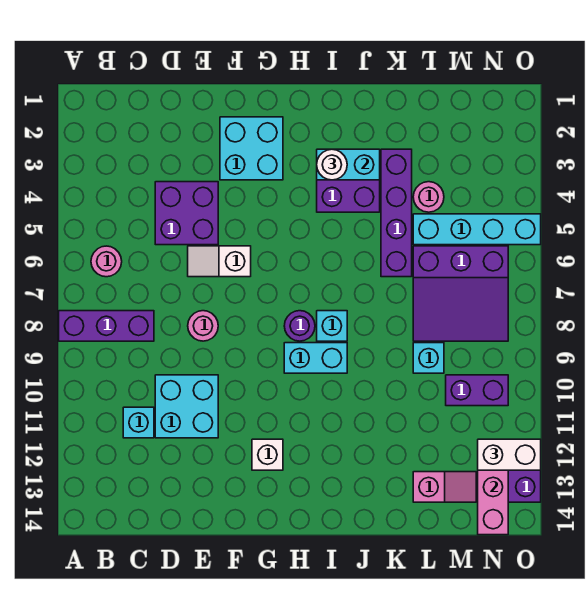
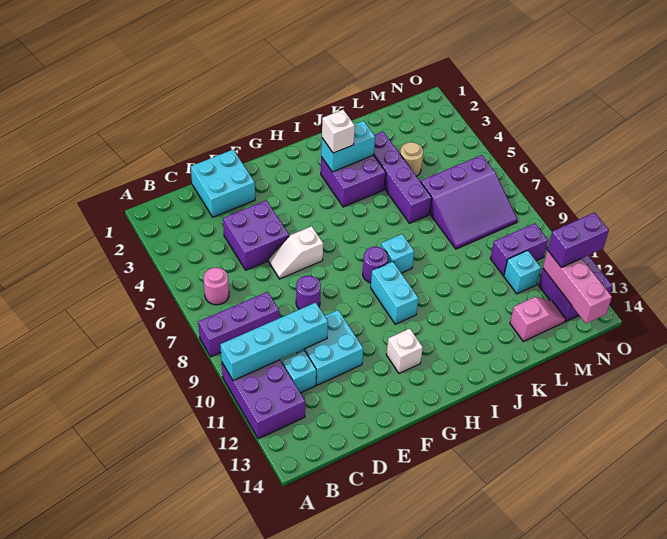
none -> purple brick A10:B12 level 1
pink round brick E8 level 1 -> purple round brick E8 level 1
cyan brick F2:G3 level 1 -> cyan brick D1:E2 level 1
cyan brick H9:I9 level 1 -> cyan brick H9:H10 level 1
white round brick I3 level 3 -> white brick I3 level 3
pink round brick L4 level 1 -> tan round brick L4 level 1
cyan brick L5:O5 level 1 -> cyan brick A10:D10 level 2
cyan brick L9 level 1 -> cyan brick M11 level 1
white brick N12:O12 level 3 -> purple brick N12:O12 level 3

